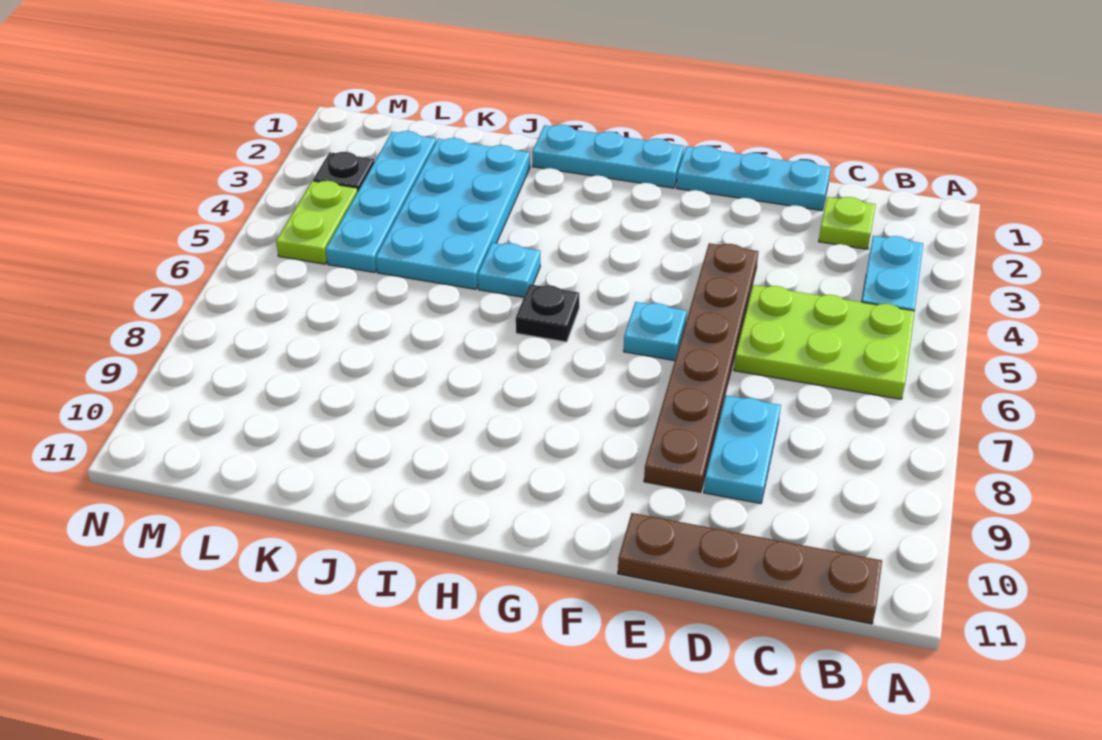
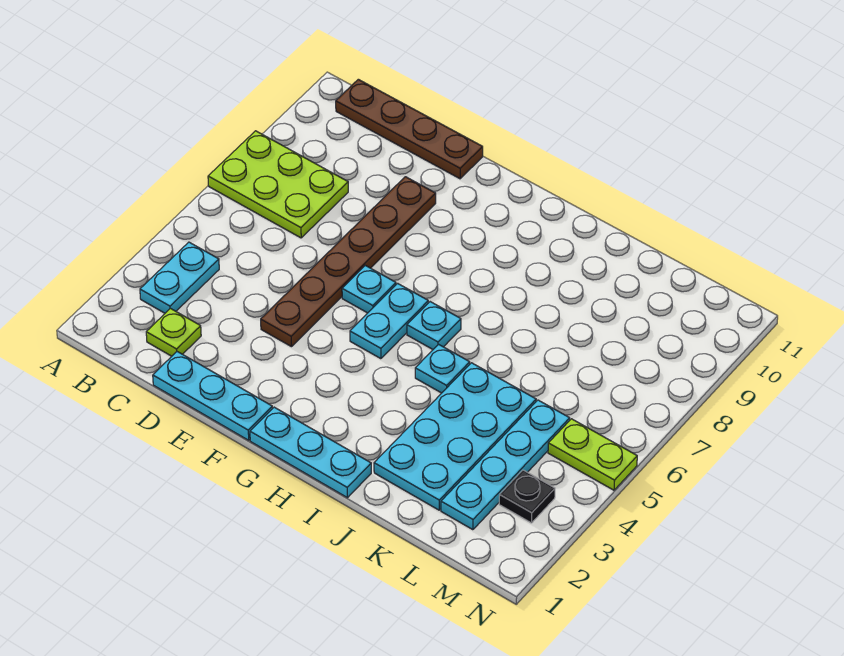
lime plate B5:D6 level 1 -> lime plate A7:C8 level 1
cyan plate D8:D9 level 1 -> cyan plate G5:G6 level 1
black plate H6 level 1 -> cyan plate H6 level 1
lime plate M4:M5 level 1 -> lime plate M5:N5 level 1

